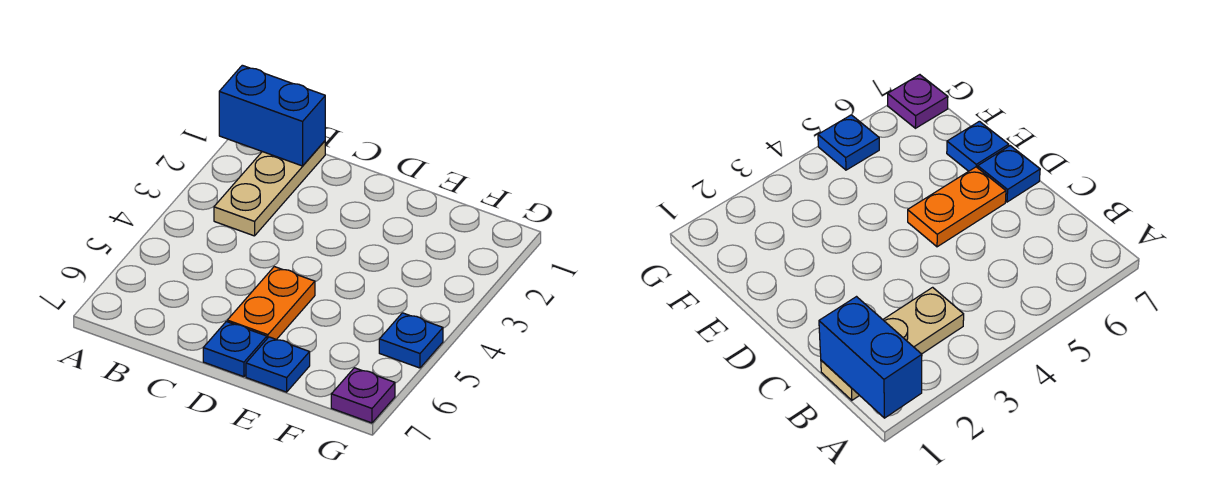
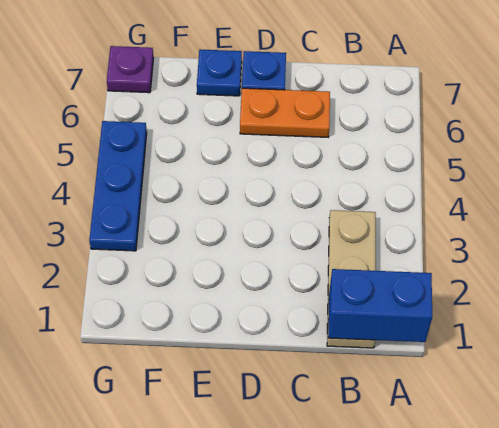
orange plate D5:D6 level 1 -> orange plate C6:D6 level 1
blue plate G5 level 1 -> blue plate G3:G5 level 1

